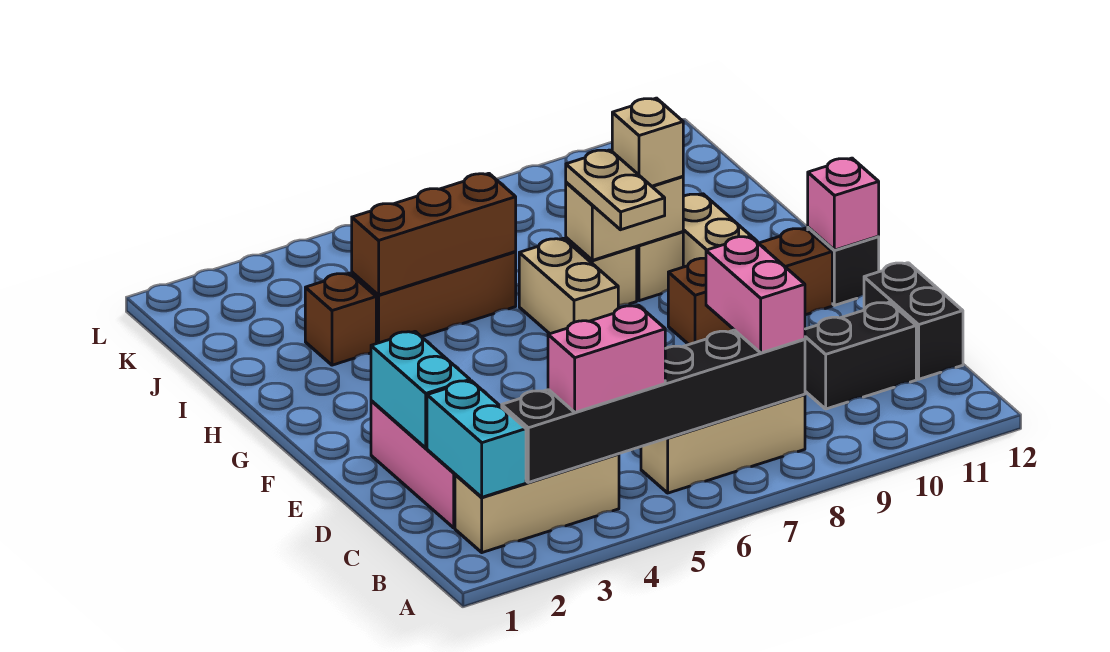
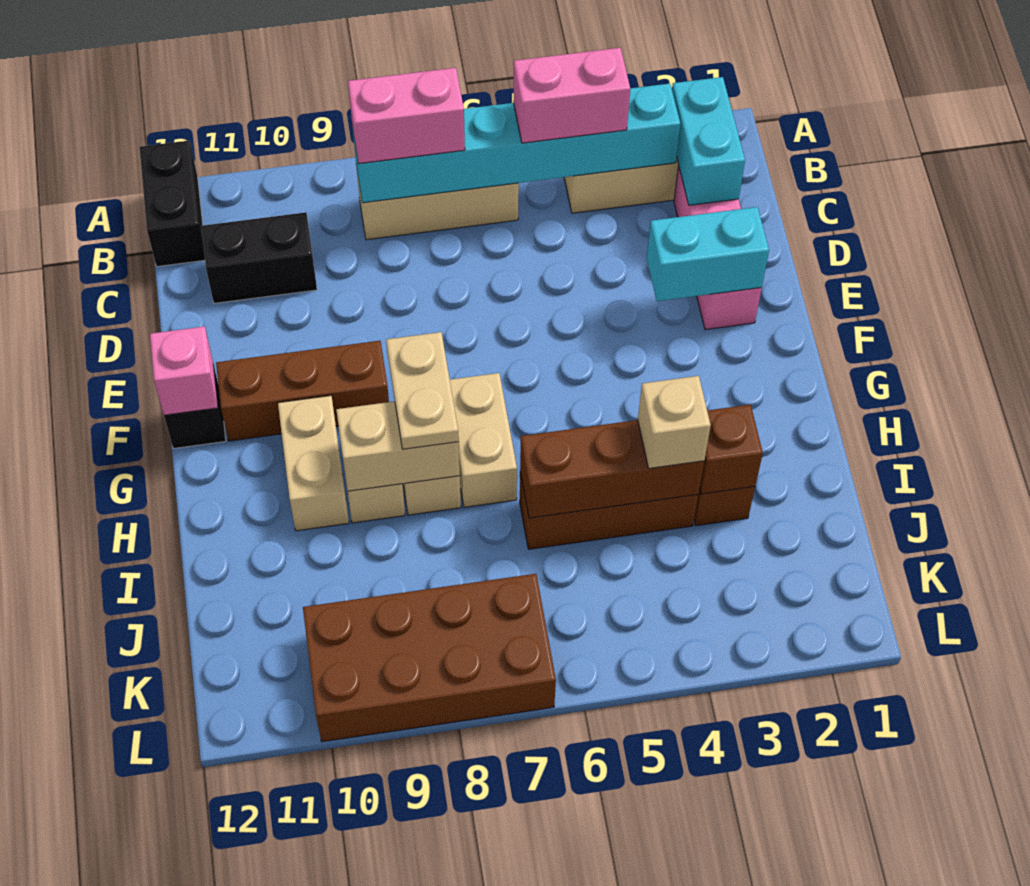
black brick B3:B8 level 2 -> cyan brick B3:B8 level 2
pink brick B8:C8 level 3 -> pink brick B7:B8 level 3
black brick C12:D12 level 1 -> black brick A12:B12 level 1
cyan brick D2:E2 level 2 -> cyan brick E2:E3 level 2
tan brick H9 level 3 -> tan brick I4 level 3
none -> brown brick I3 level 2
none -> brown brick K7:L10 level 1

